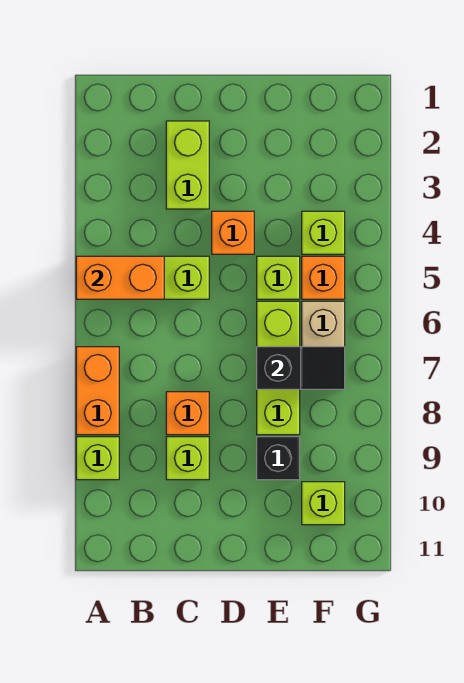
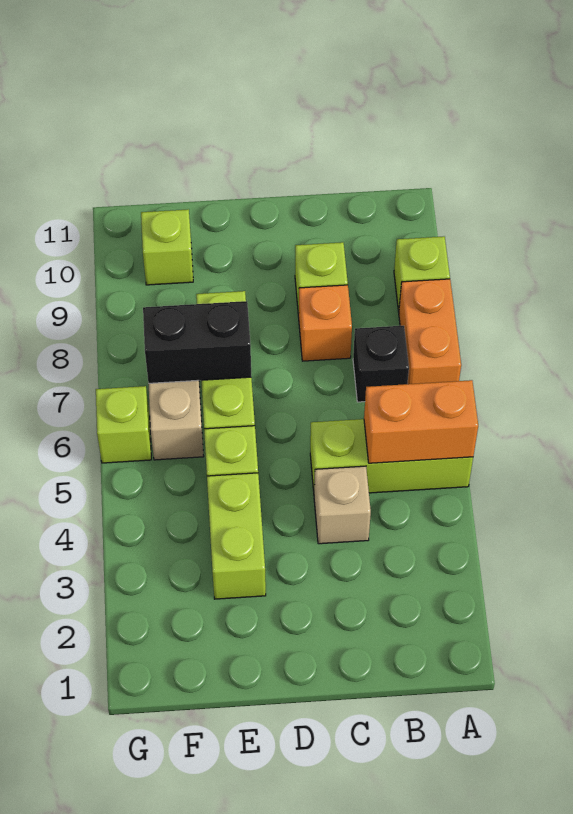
lime brick C2:C3 level 1 -> lime brick E3:E4 level 1
none -> tan brick C4 level 1
orange brick D4 level 1 -> none
black slope E7:F7 level 2 top E -> black brick E7:F7 level 2
black brick E9 level 1 -> black brick B7 level 1
lime brick F4 level 1 -> lime brick G6 level 1
orange brick F5 level 1 -> none

